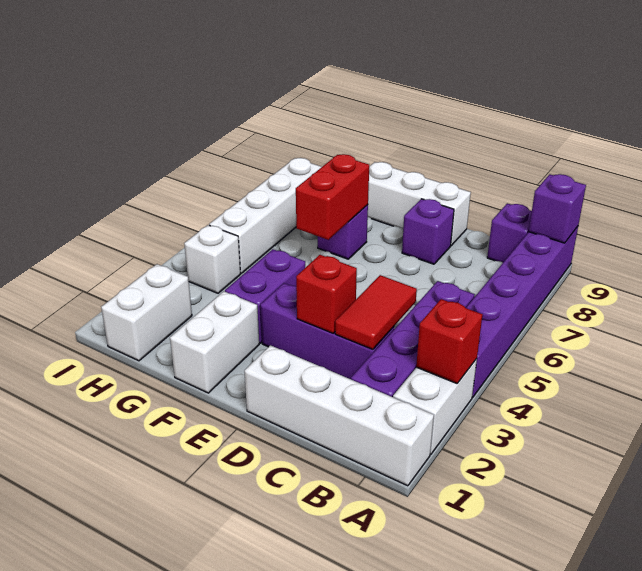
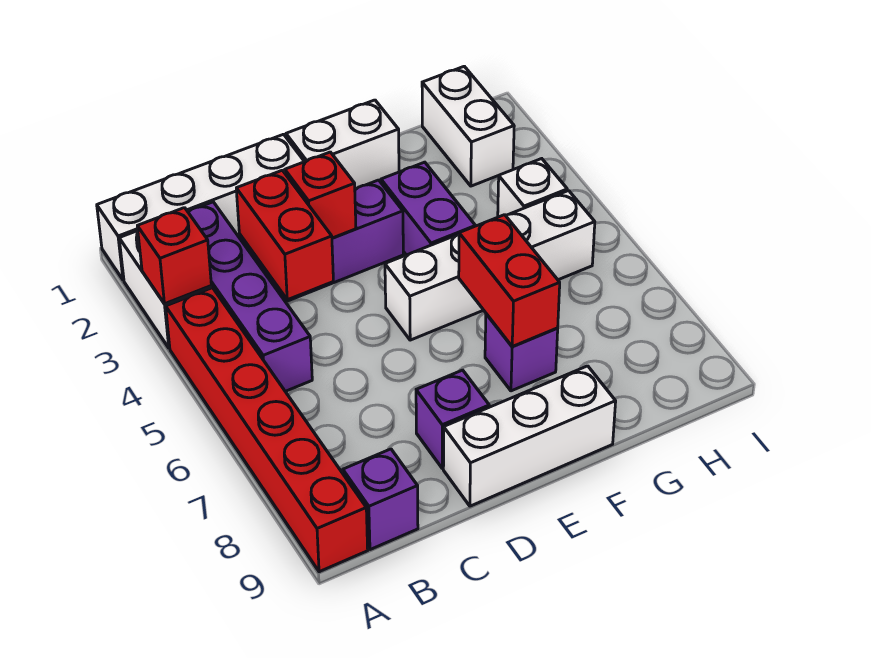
purple brick A4:A9 level 1 -> red brick A4:A9 level 1
purple brick A9 level 2 -> none
red tile C3:C4 level 2 -> red brick C3:C4 level 2
white brick F1:F2 level 1 -> white brick E1:F1 level 1
white brick H5:H8 level 1 -> white brick E5:H5 level 1

